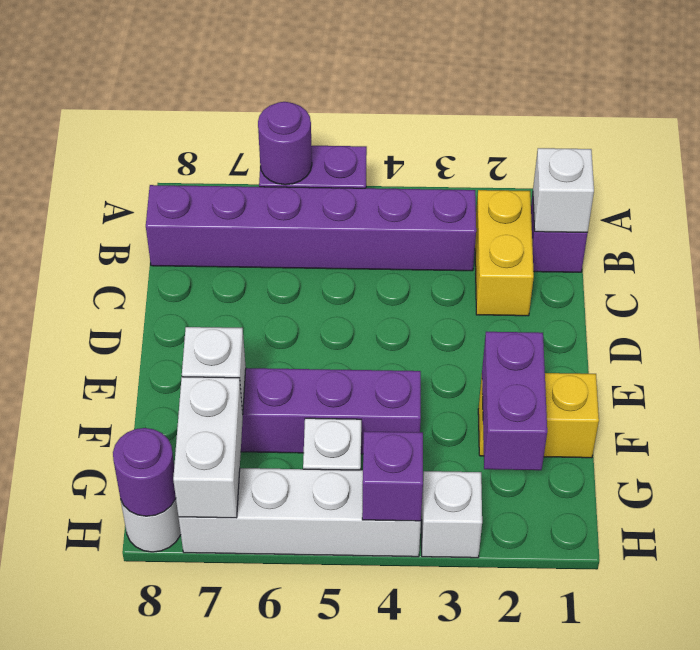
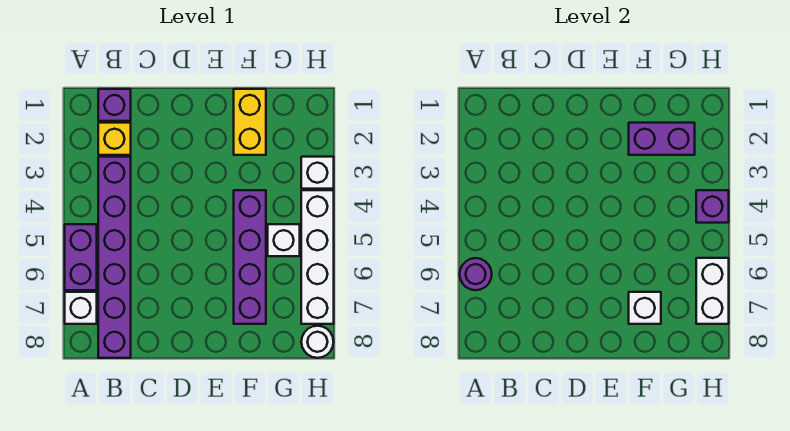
white brick B1 level 2 -> white brick A7 level 1
yellow brick B2:C2 level 1 -> yellow brick B2 level 1
white brick G7:H7 level 2 -> white brick H6:H7 level 2
purple round brick H8 level 2 -> none

